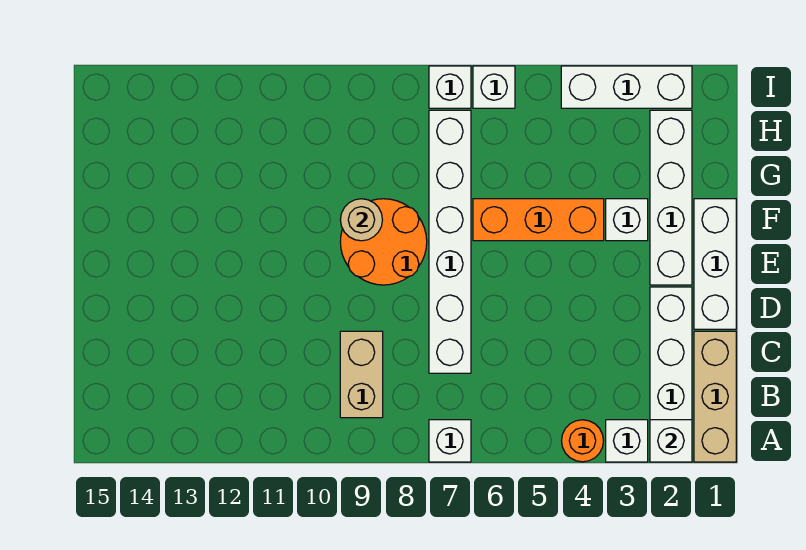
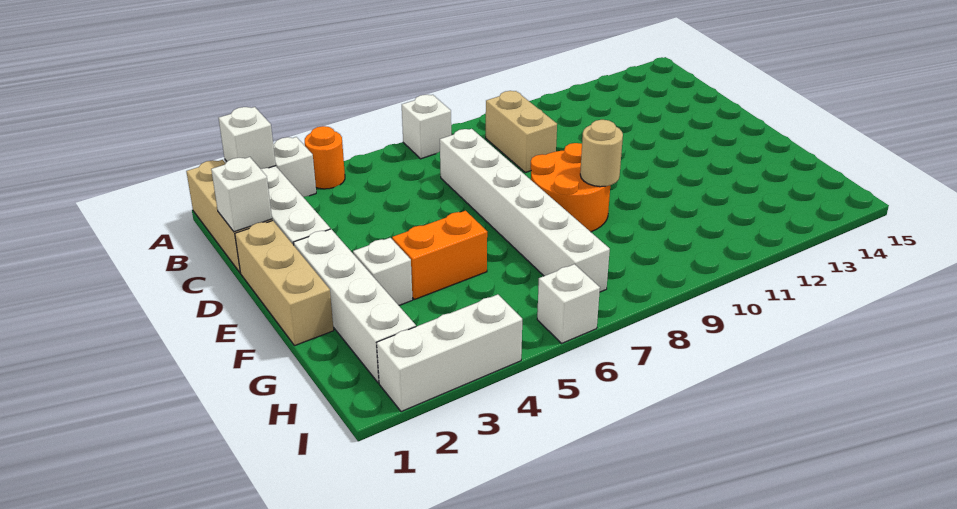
white brick D1:F1 level 1 -> tan brick D1:F1 level 1
orange brick F4:F6 level 1 -> orange brick F4:F5 level 1
white brick I7 level 1 -> white brick C1 level 2

